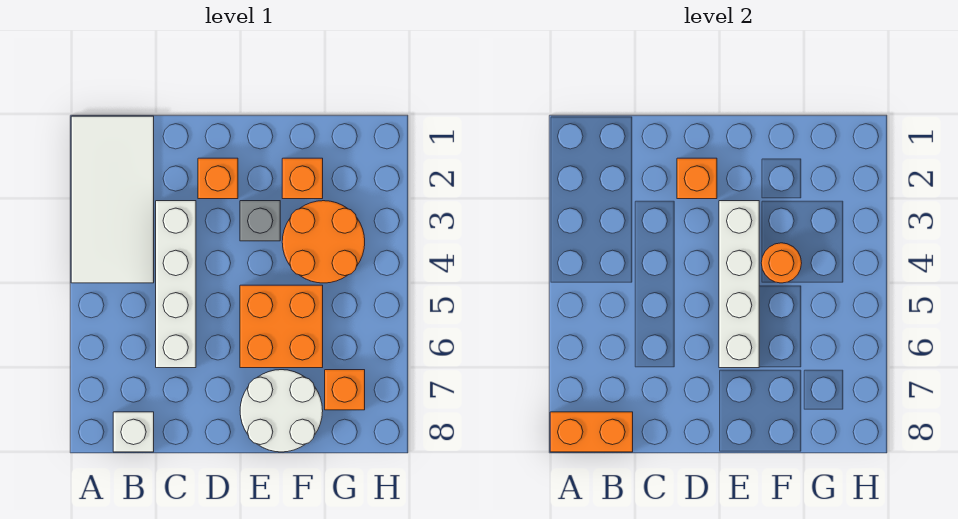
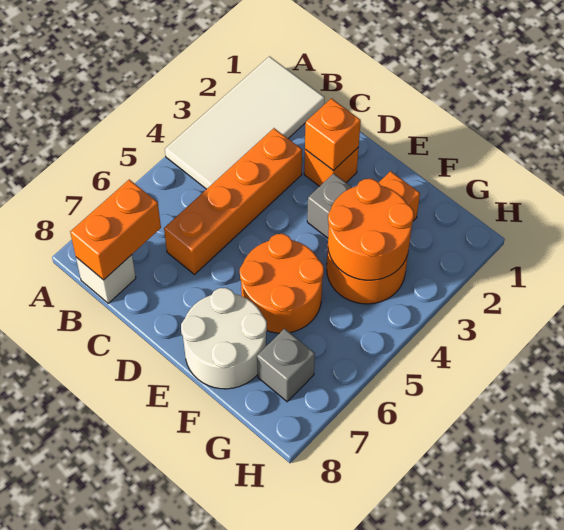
orange brick A8:B8 level 2 -> orange brick B7:B8 level 2
white brick C3:C6 level 1 -> orange brick C3:C6 level 1
white brick E3:E6 level 2 -> none
orange brick E5:F6 level 1 -> orange round brick E5:F6 level 1
orange round brick F4 level 2 -> orange round brick F3:G4 level 2
orange brick G7 level 1 -> grey brick G7 level 1

